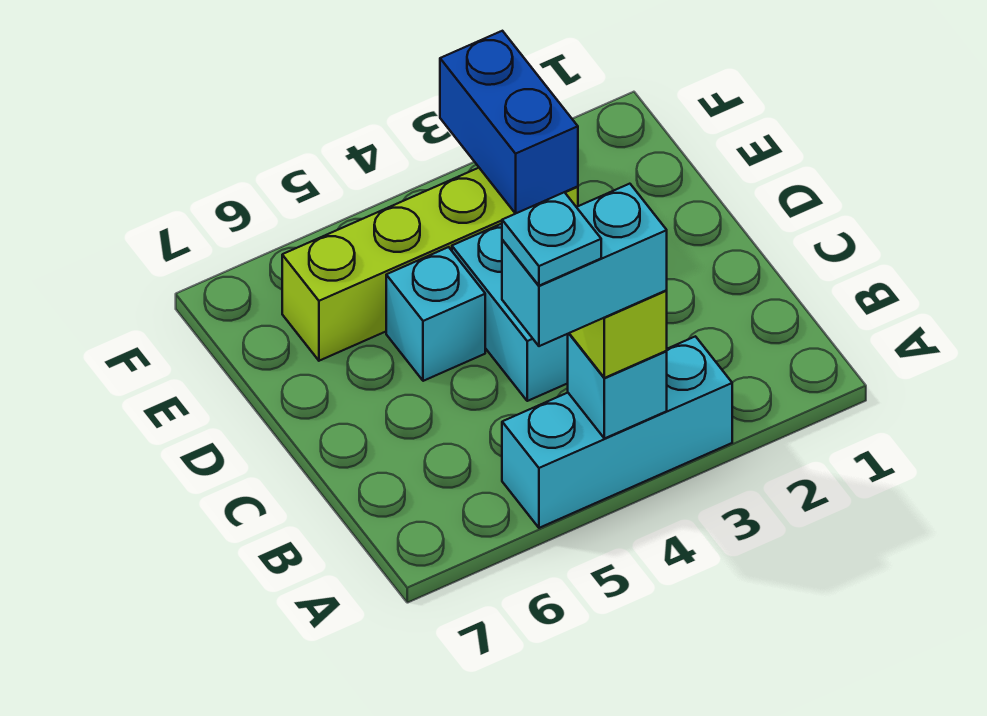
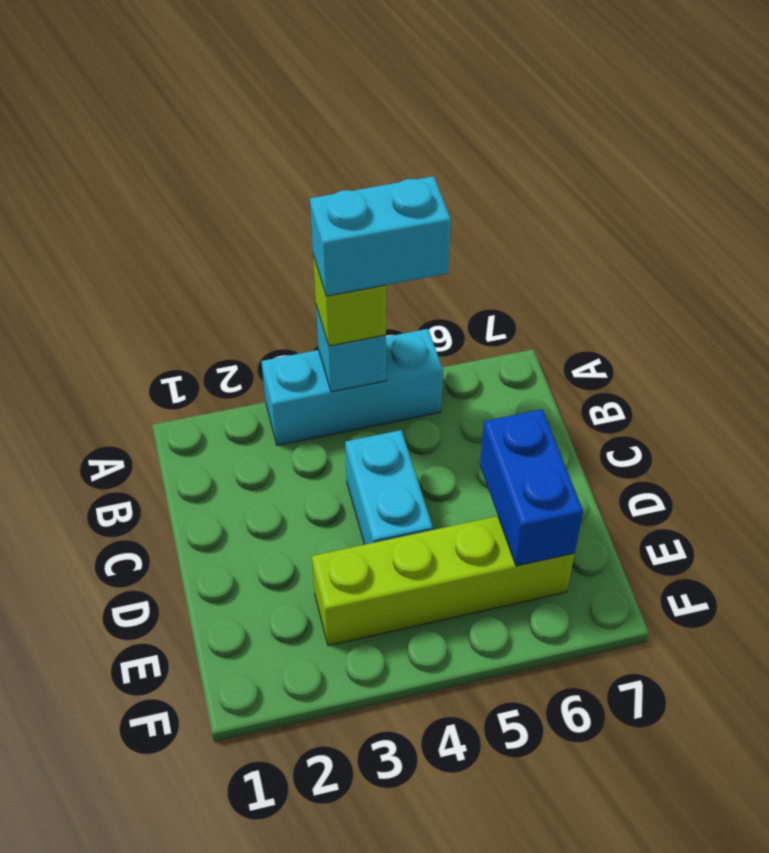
cyan plate A5 level 5 -> none
cyan brick D5 level 1 -> none
blue brick E3:F3 level 2 -> blue brick D6:E6 level 2

